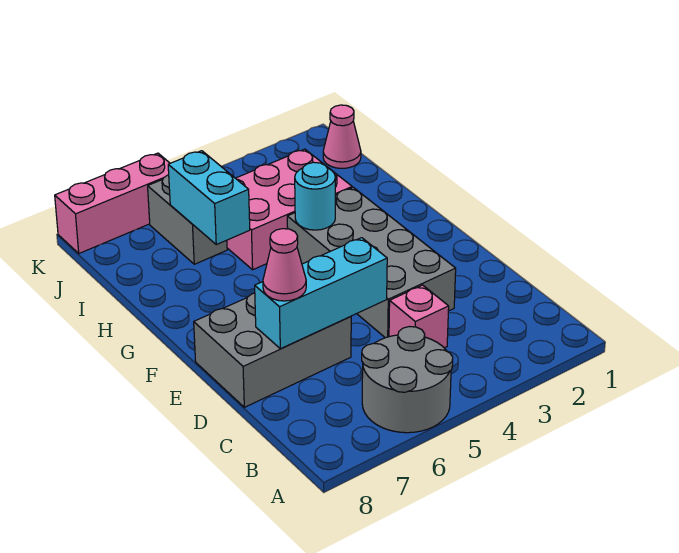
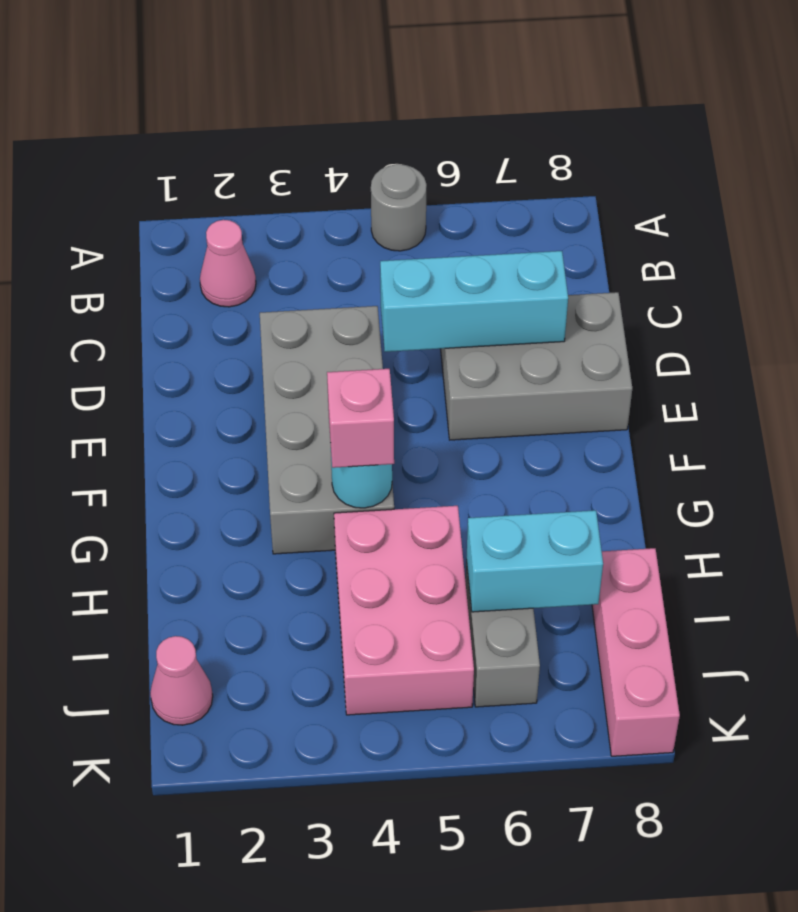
grey round brick A5:B6 level 1 -> grey round brick A5 level 1
pink brick C4 level 1 -> pink brick G4 level 3
pink cone D7 level 3 -> pink cone B2 level 1
pink brick H3:I5 level 1 -> pink brick H4:J5 level 1
cyan brick H6:I6 level 2 -> cyan brick I6:I7 level 2
pink brick K6:K8 level 1 -> pink brick I8:K8 level 1

